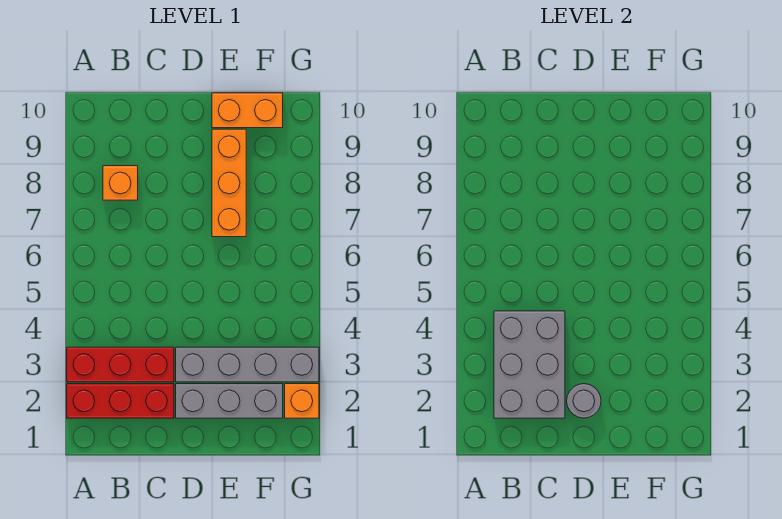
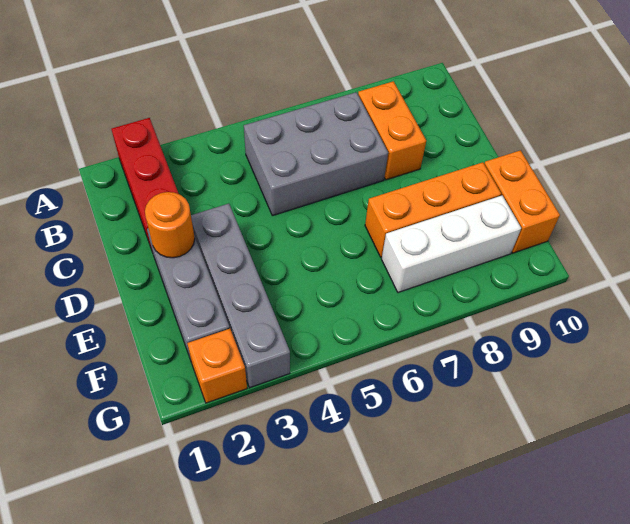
red brick A3:C3 level 1 -> none
grey brick B2:C4 level 2 -> grey brick B5:C7 level 1
orange brick B8 level 1 -> orange brick B8:C8 level 1
grey round brick D2 level 2 -> orange round brick D2 level 2
none -> white brick F7:F9 level 1

